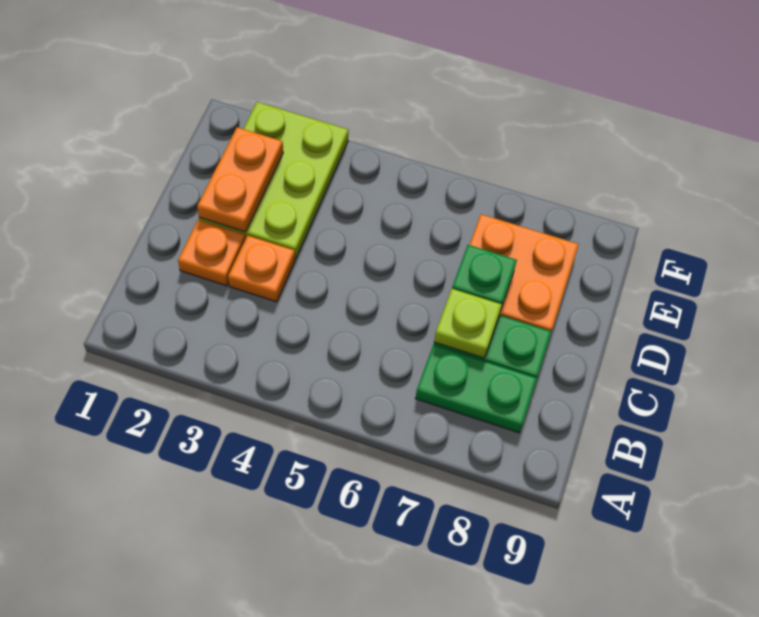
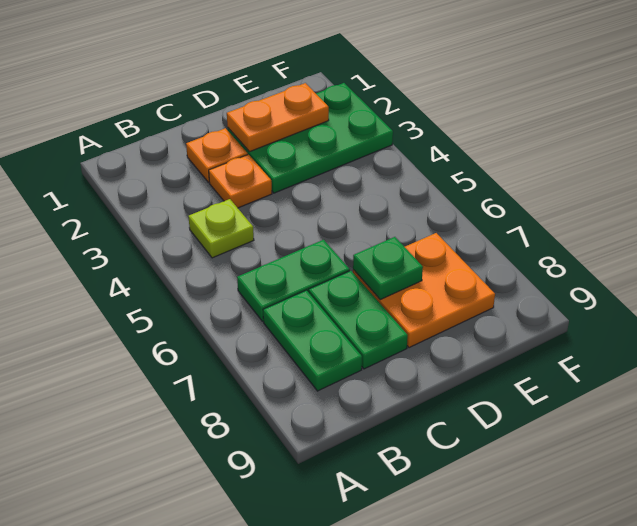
none -> green plate B6:C6 level 1
lime plate C7 level 2 -> lime plate B4 level 1
lime plate D2:F3 level 1 -> green plate D2:F3 level 1

